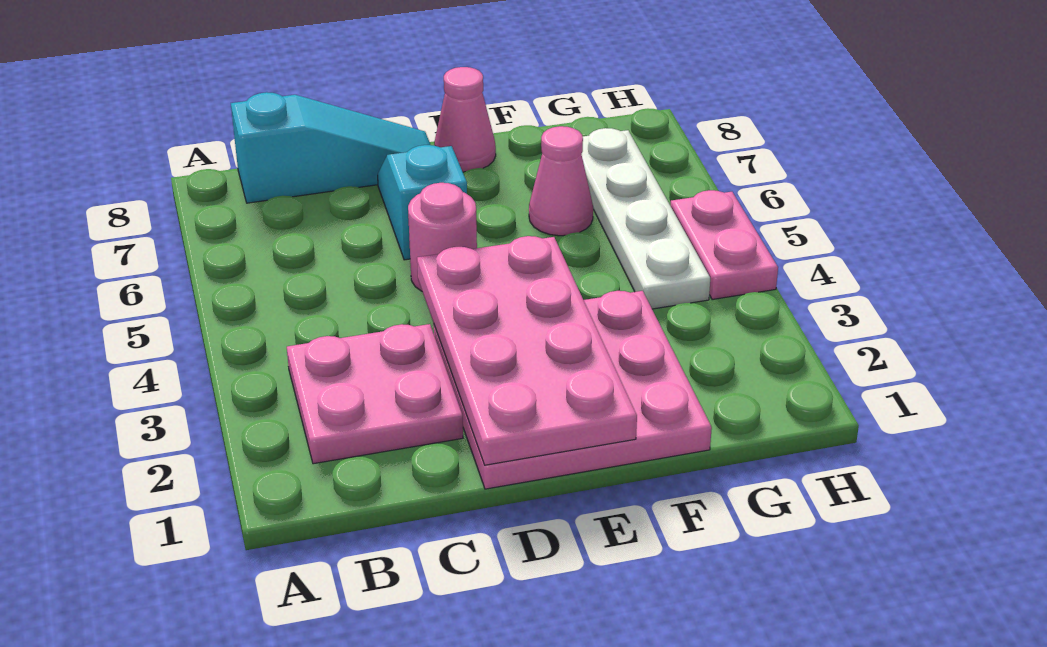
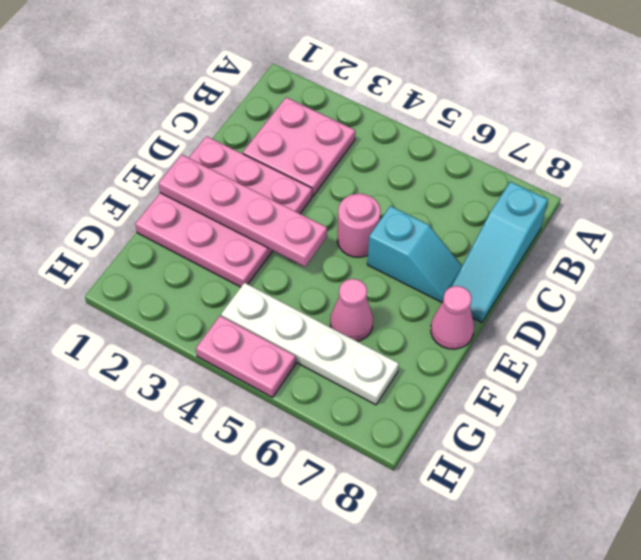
pink plate D1:E4 level 2 -> pink plate E1:E4 level 2

